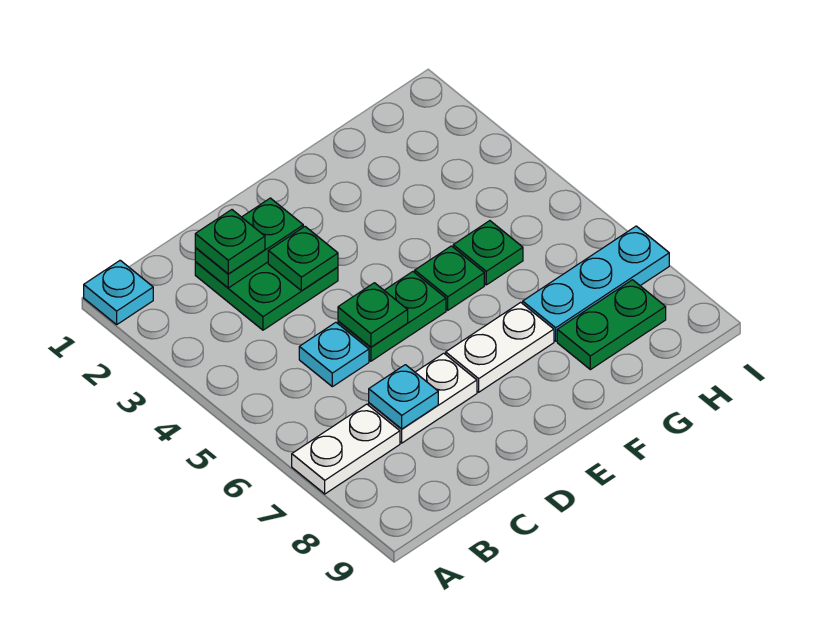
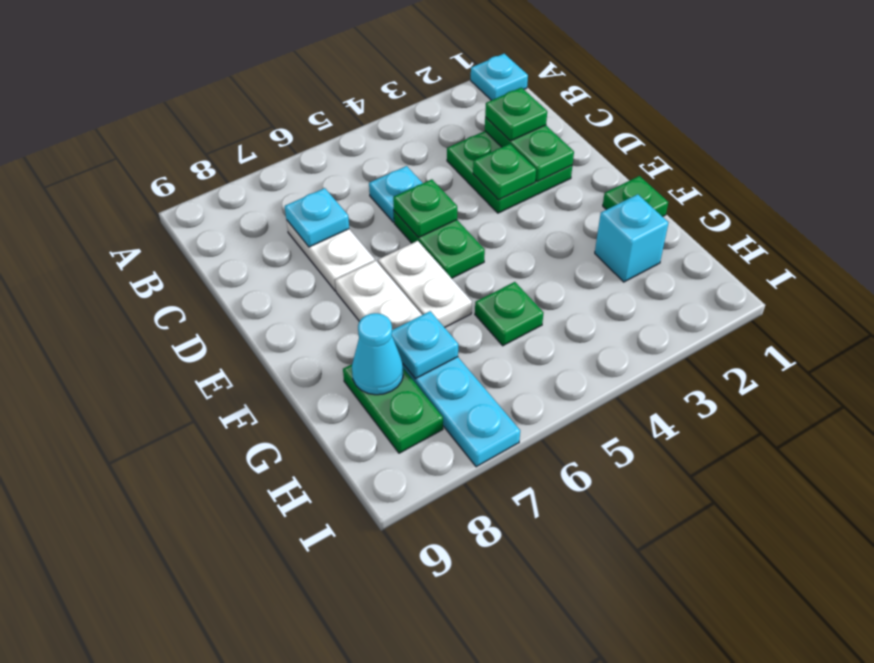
white plate A7:B7 level 1 -> white plate E6:F6 level 1
green plate F5 level 1 -> green plate F1 level 1
none -> cyan brick G2 level 1
none -> cyan plate G7 level 2
none -> cyan cone G8 level 2

